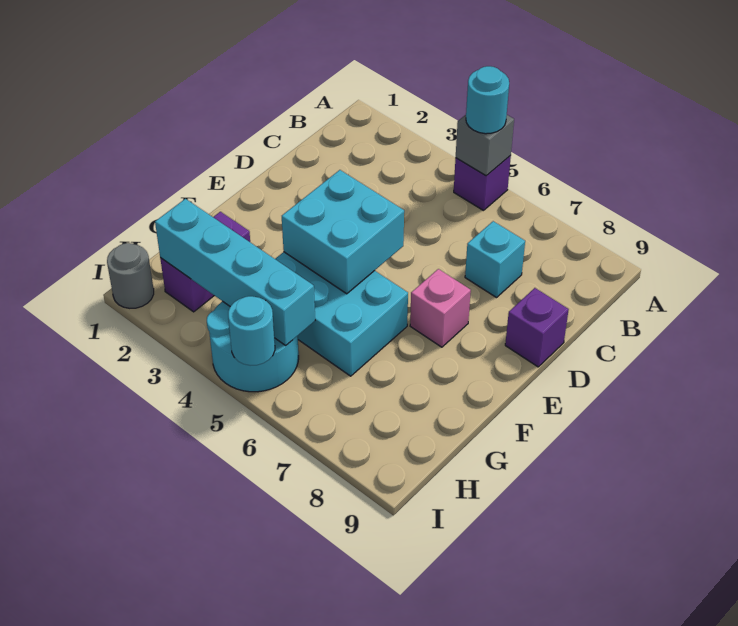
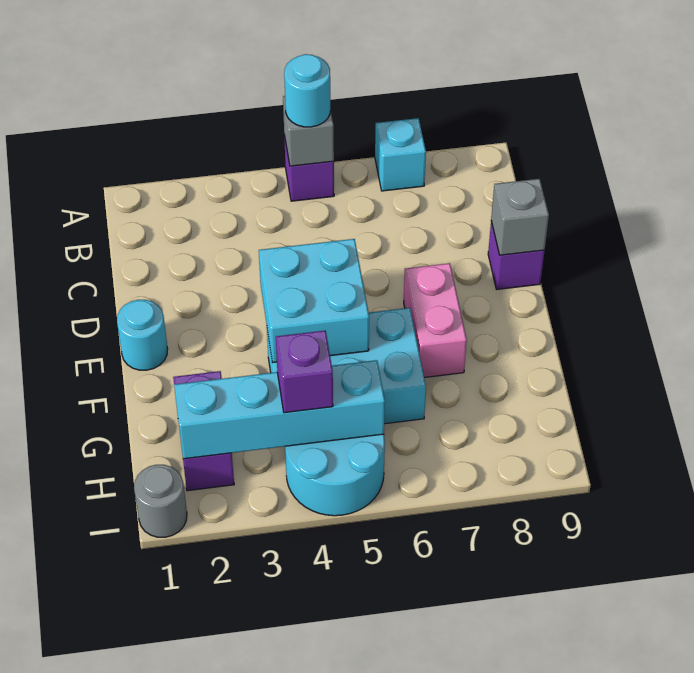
cyan brick C7 level 1 -> cyan brick A7 level 1
none -> grey brick D9 level 2
pink brick E7 level 1 -> pink brick E7:F7 level 1
none -> purple brick H4 level 3
cyan round brick I5 level 2 -> cyan round brick E1 level 1

